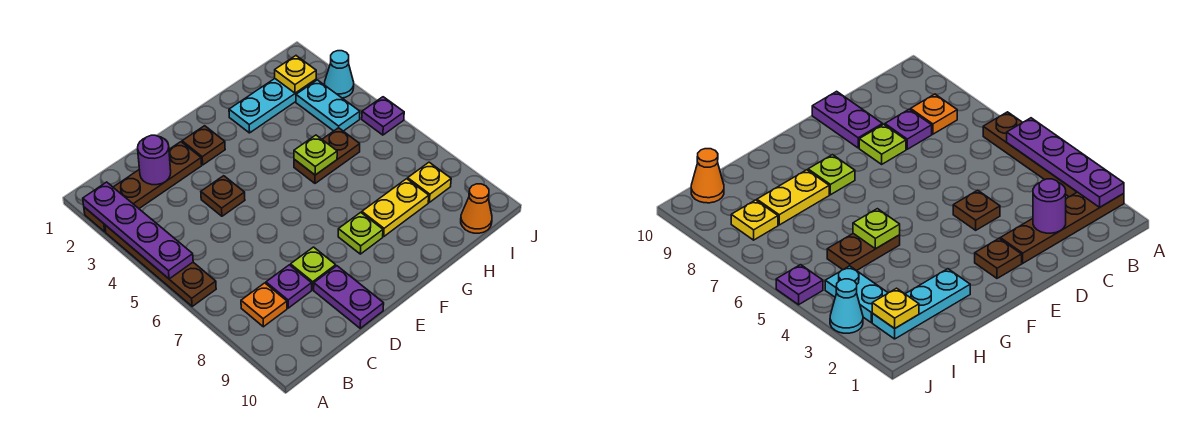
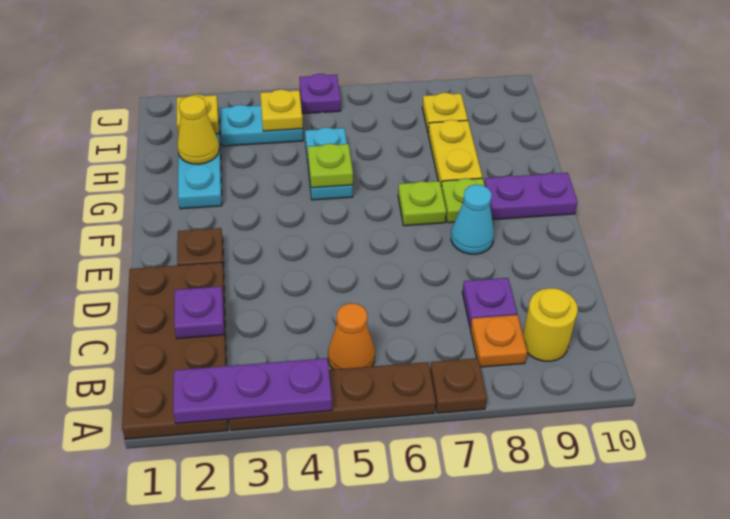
brown plate A2:D2 level 1 -> brown plate A1:D2 level 1
purple plate A2:A5 level 2 -> purple plate A2:A4 level 2
none -> yellow round brick B9 level 1
purple round brick C2 level 2 -> purple plate C2 level 2
brown plate D4 level 1 -> brown plate A7 level 1
lime plate D8 level 1 -> lime plate F7 level 1
purple plate D9:D10 level 1 -> purple plate F9:F10 level 1
brown plate G5:H5 level 1 -> cyan plate G5:H5 level 1
none -> yellow cone H2 level 2
none -> yellow plate I4 level 2
orange cone I10 level 1 -> orange cone B5 level 1
cyan cone J3 level 1 -> cyan cone E8 level 1

